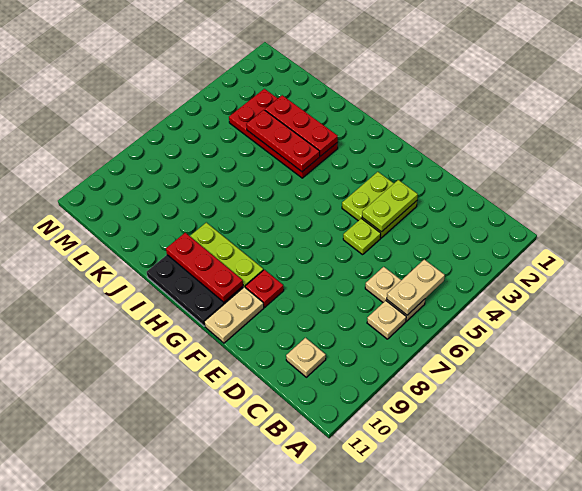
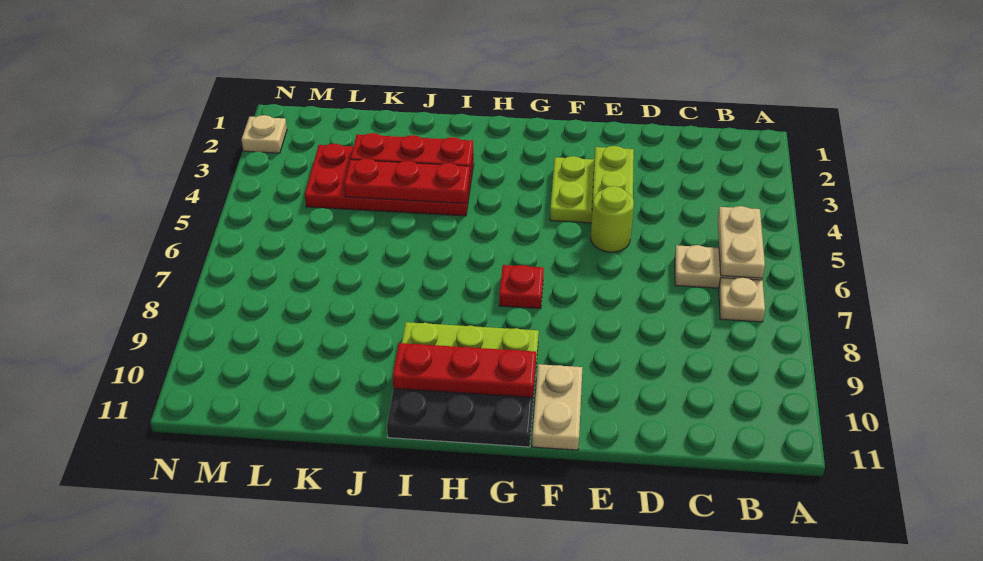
tan plate C10 level 1 -> tan plate N2 level 1
lime plate E5 level 1 -> lime round brick E5 level 1
red plate F9 level 1 -> red plate G7 level 1

